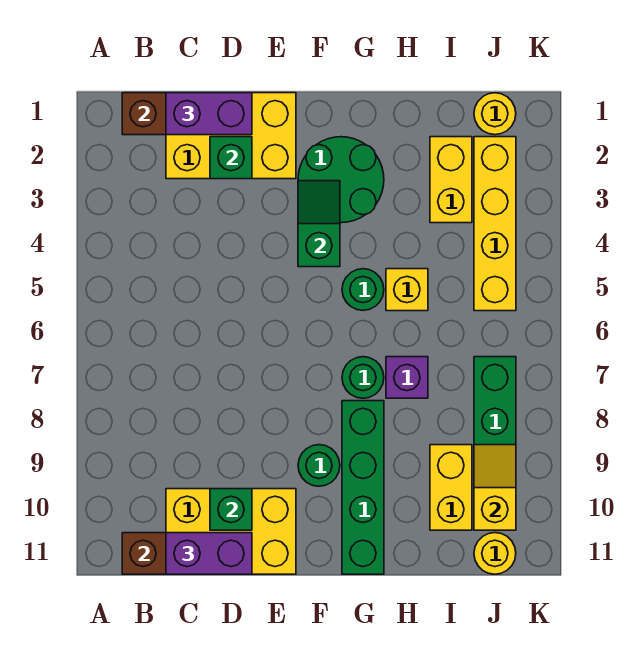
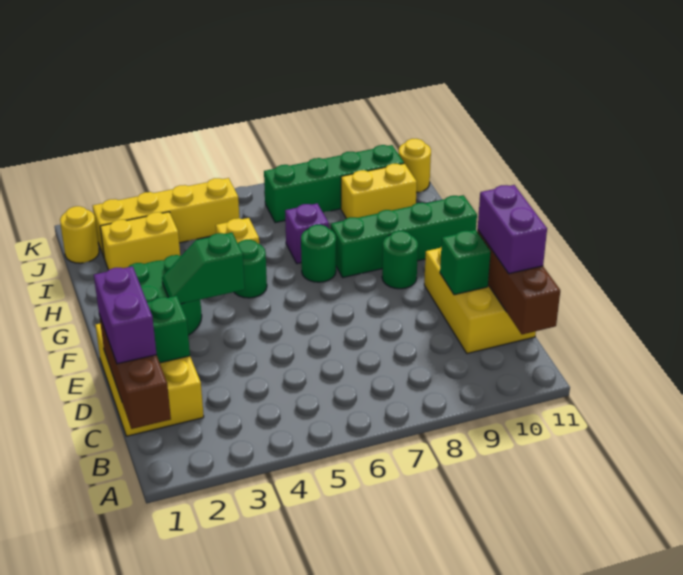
yellow slope J9:J10 level 2 top 10 -> none

